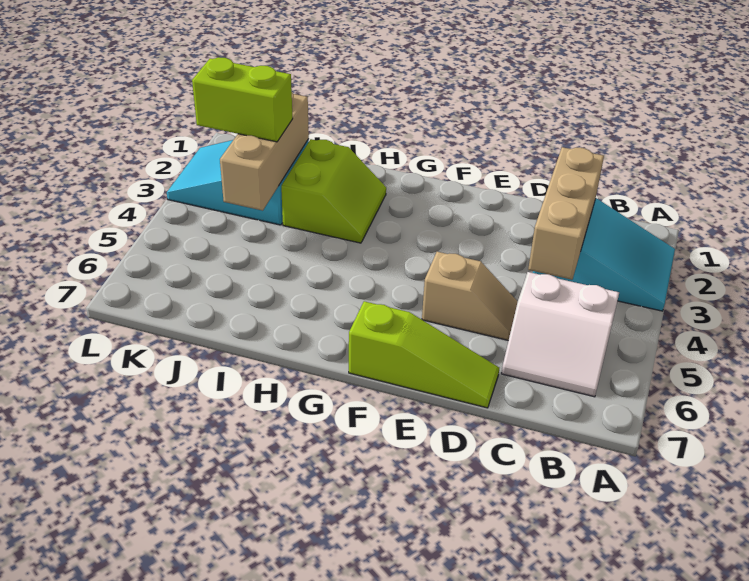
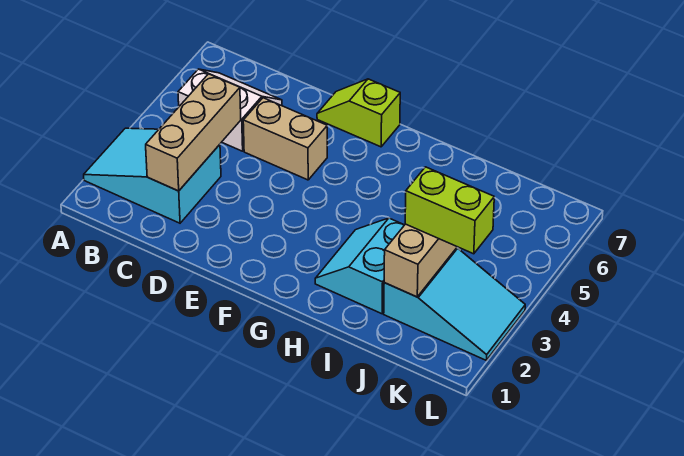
tan slope D5:E5 level 1 top E -> tan brick D5:E5 level 1
lime slope D7:F7 level 1 top F -> lime slope E7:F7 level 1 top F
lime slope H2:I3 level 1 top I -> cyan slope H2:I3 level 1 top I

